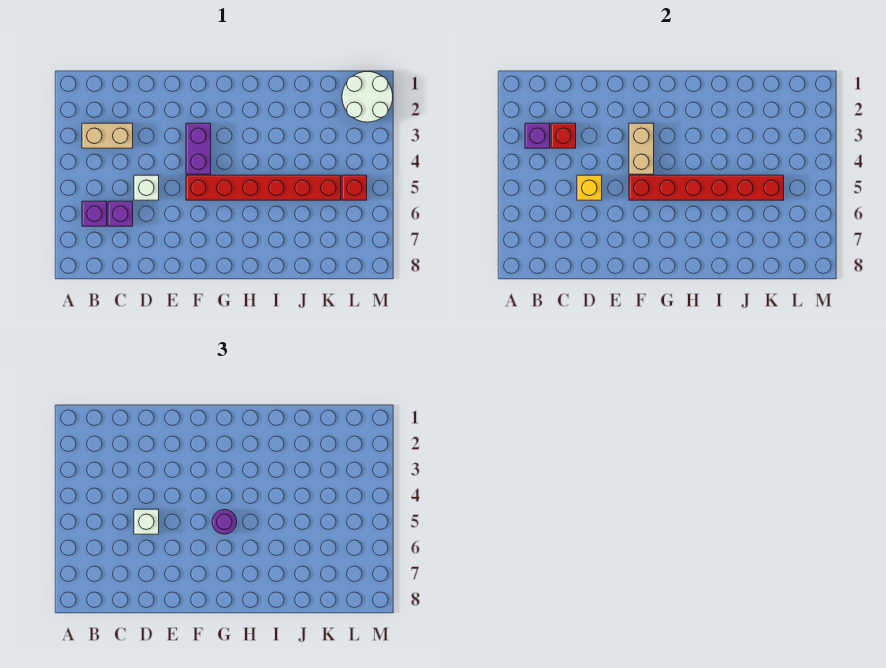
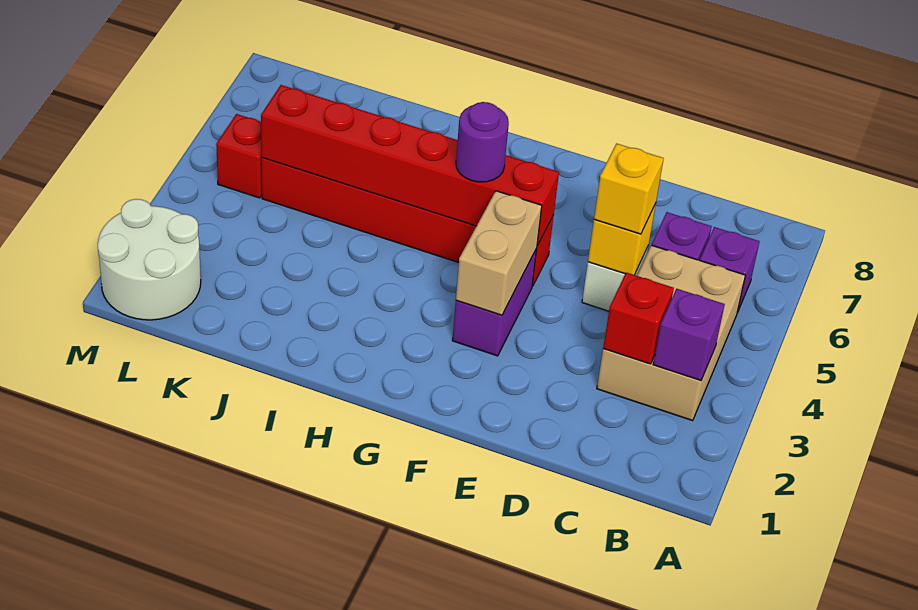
tan brick B3:C3 level 1 -> tan brick B3:C5 level 1
white brick D5 level 3 -> yellow brick D5 level 3

